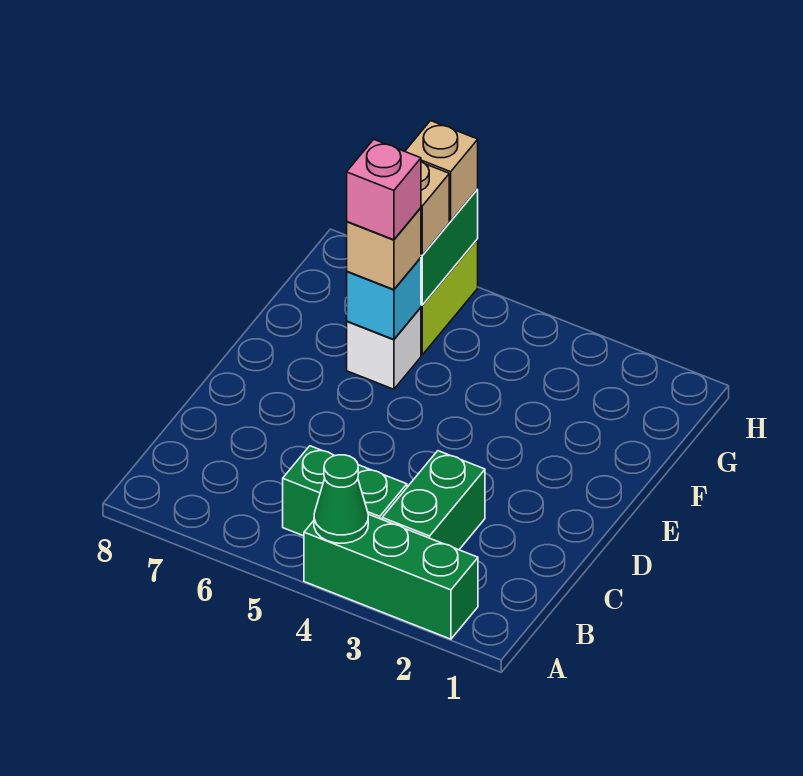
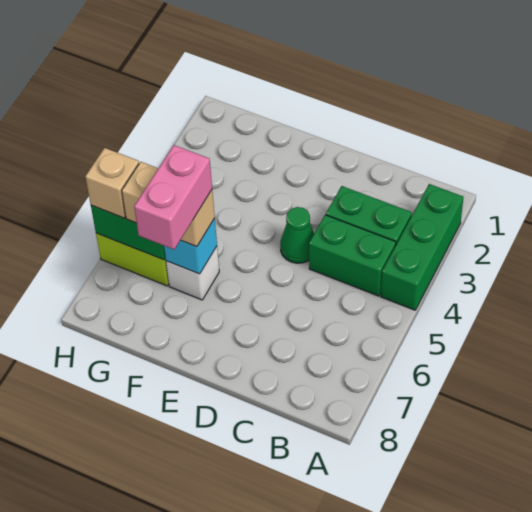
green cone A4 level 2 -> green cone D4 level 1
green brick B4:B5 level 1 -> green brick B4:C4 level 1
pink brick F6 level 4 -> pink brick F6:F7 level 4

